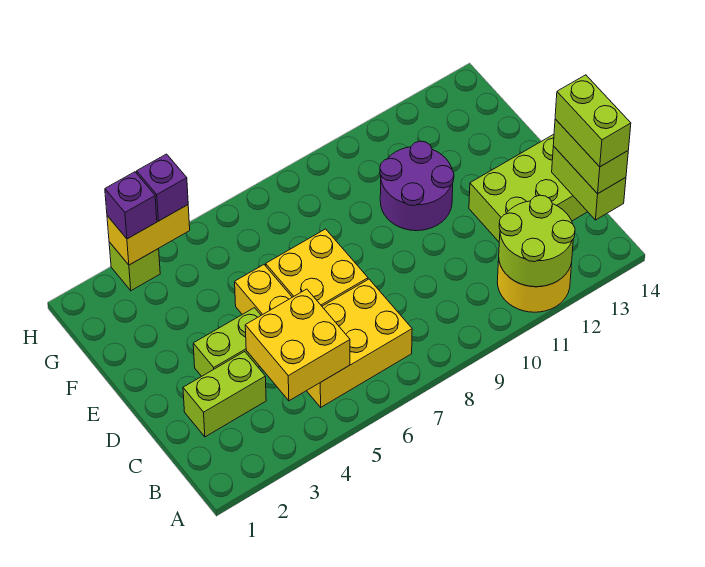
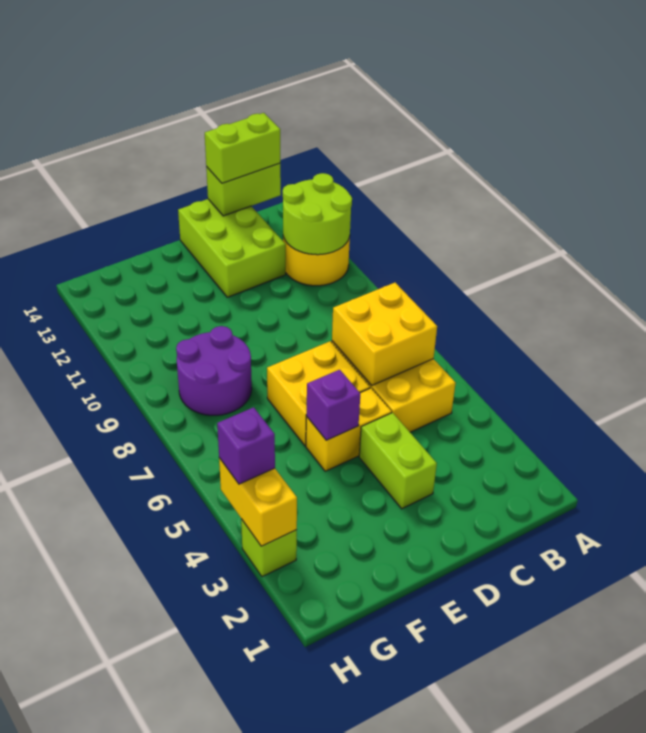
yellow brick B4:C5 level 2 -> yellow brick B6:C7 level 2
lime brick B14:C14 level 4 -> none
lime brick C2:C3 level 1 -> none
purple round brick E10:F11 level 1 -> purple round brick F8:G9 level 1
purple brick H3 level 3 -> purple brick E5 level 2

